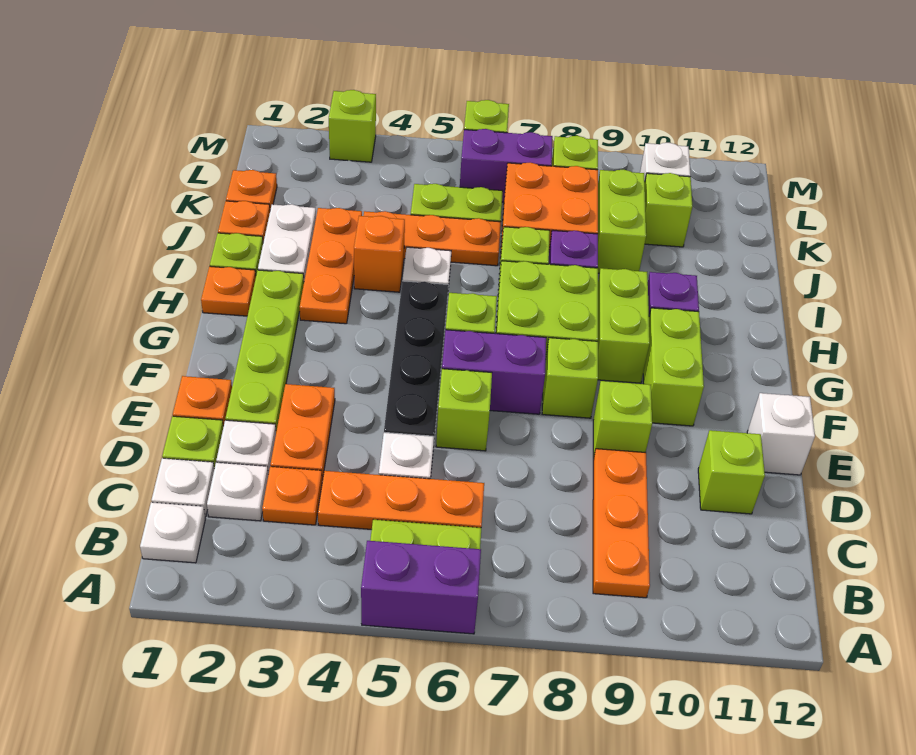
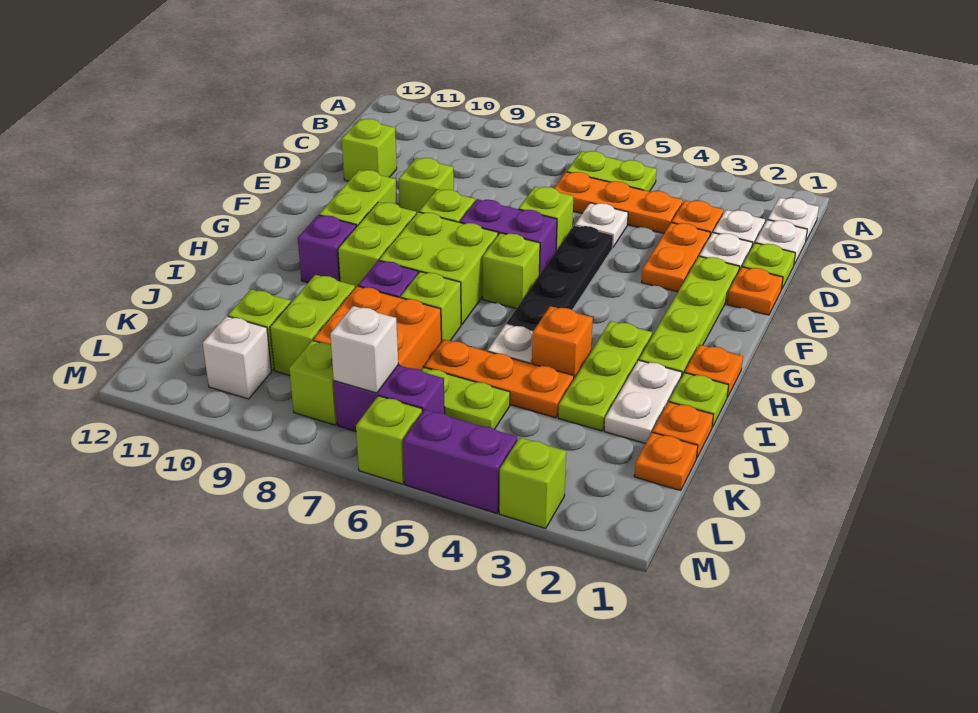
purple brick A5:A6 level 1 -> purple brick M4:M5 level 1
orange plate B9:D9 level 1 -> none
white brick E12 level 1 -> white brick L7 level 2
orange plate H3:J3 level 1 -> lime plate H3:J3 level 1

